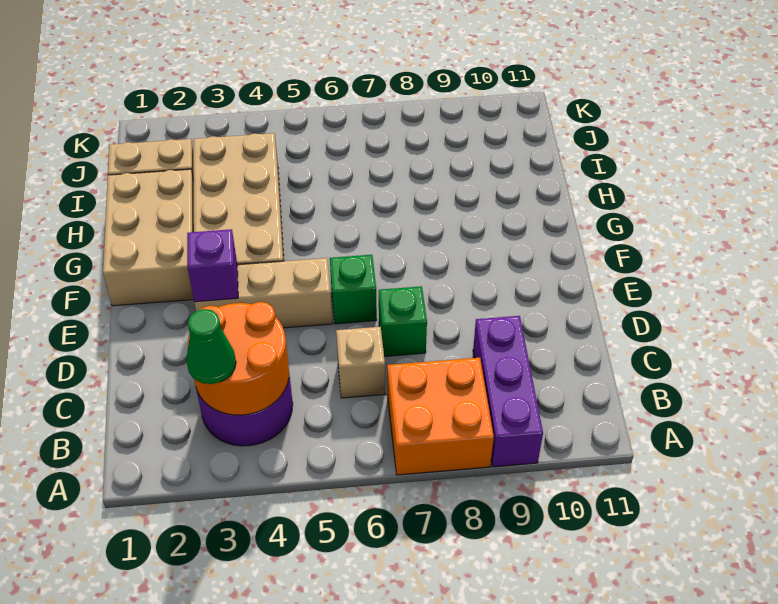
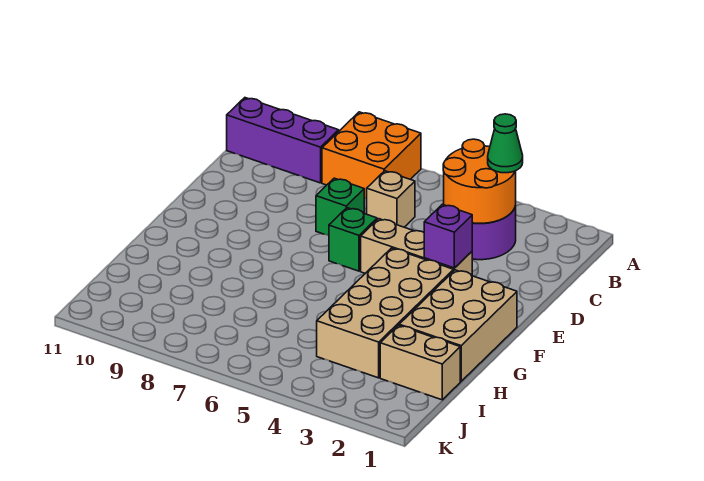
purple brick A9:C9 level 1 -> purple brick B9:B11 level 1

